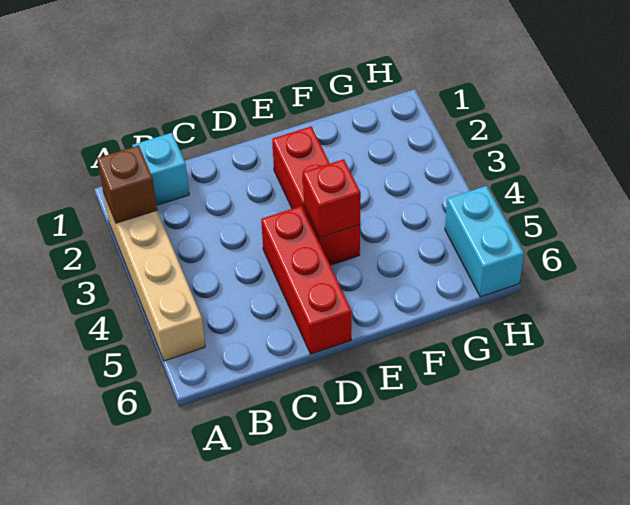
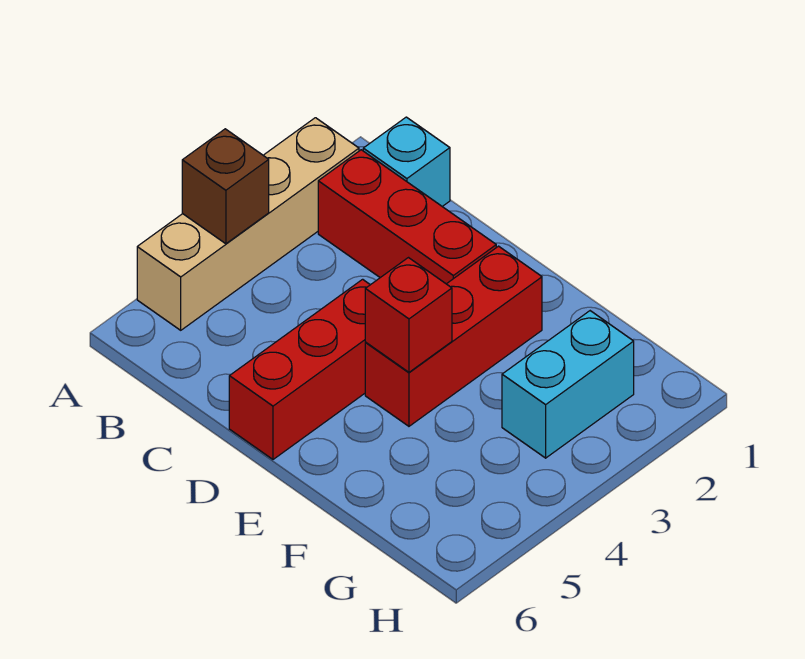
brown brick A2 level 2 -> brown brick A4 level 2
none -> red brick B2:D2 level 1
cyan brick H5:H6 level 1 -> cyan brick G2:G3 level 1

